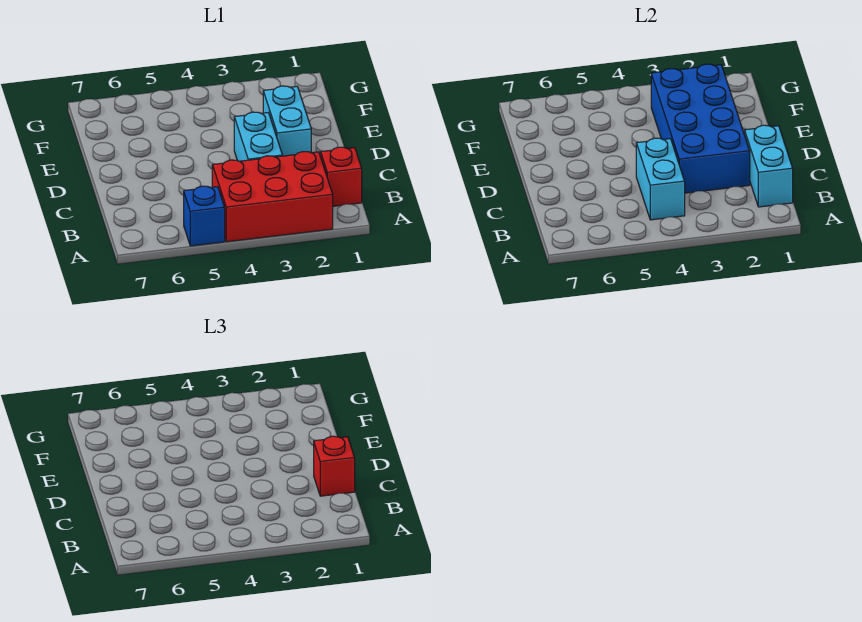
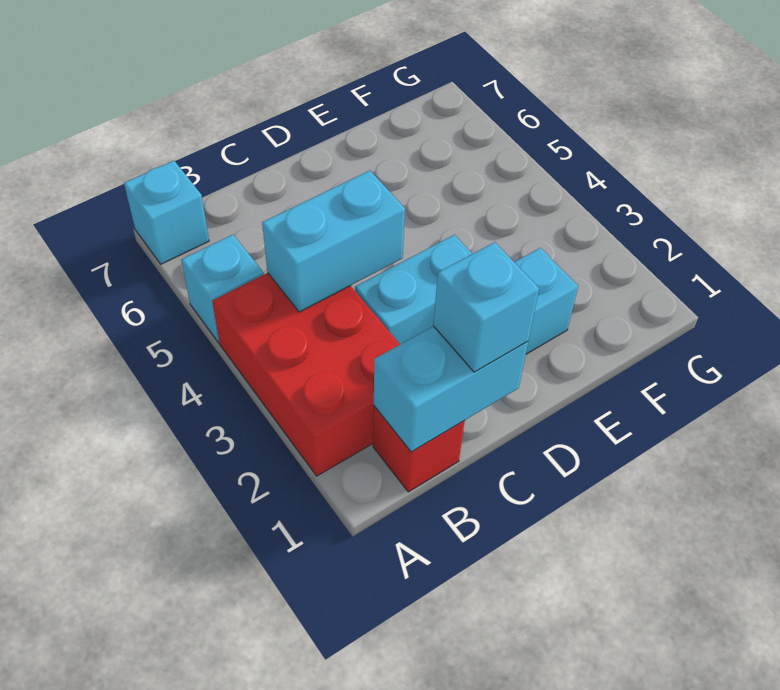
blue brick A5 level 1 -> cyan brick A5 level 1
none -> cyan brick A7 level 1
red brick C1 level 3 -> cyan brick C1 level 3
blue brick C2:F3 level 2 -> none

